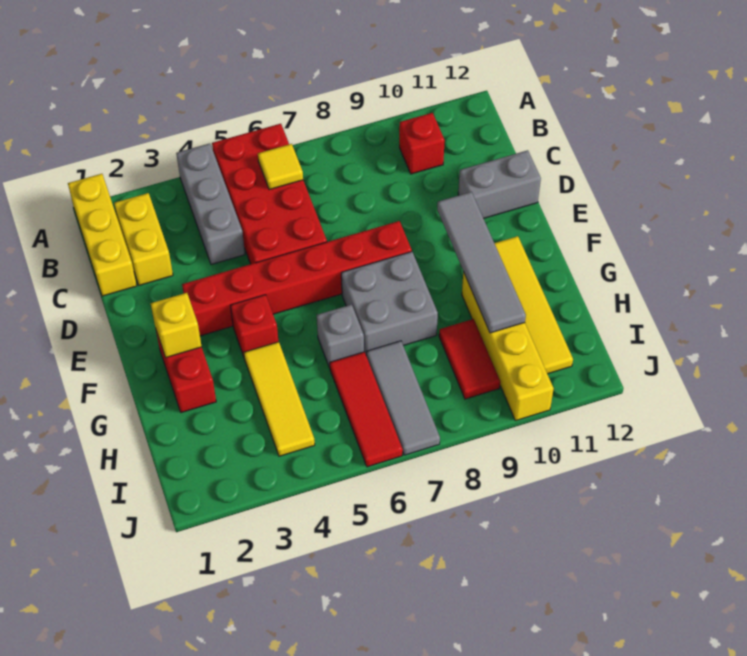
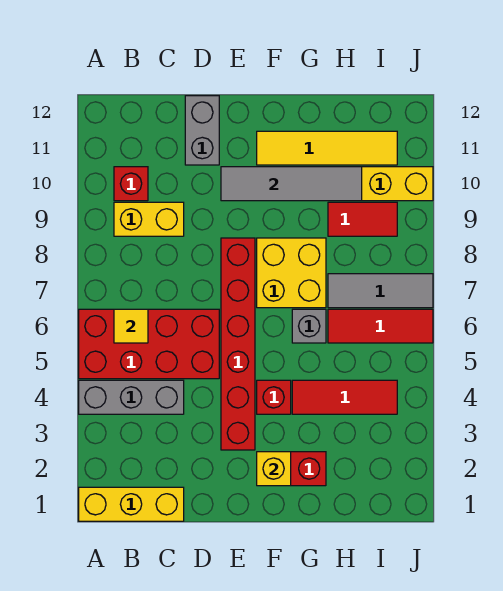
yellow brick B2:C2 level 1 -> yellow brick B9:C9 level 1
grey brick F7:G8 level 1 -> yellow brick F7:G8 level 1
yellow tile G4:I4 level 1 -> red tile G4:I4 level 1

